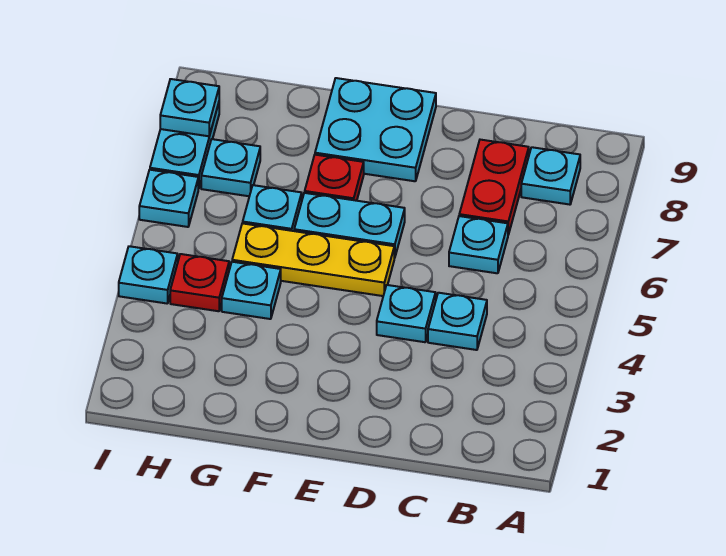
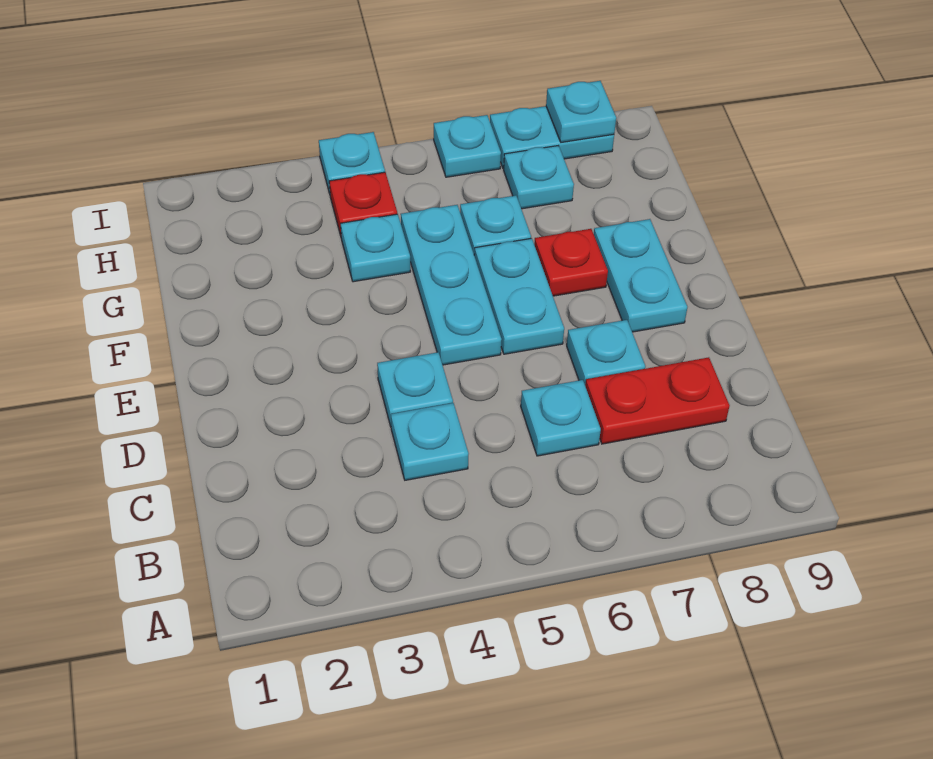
cyan plate B8 level 1 -> cyan plate D7 level 1
yellow plate E5:G5 level 1 -> cyan plate E5:G5 level 1
cyan plate E8:F9 level 1 -> cyan plate E8:F8 level 1

